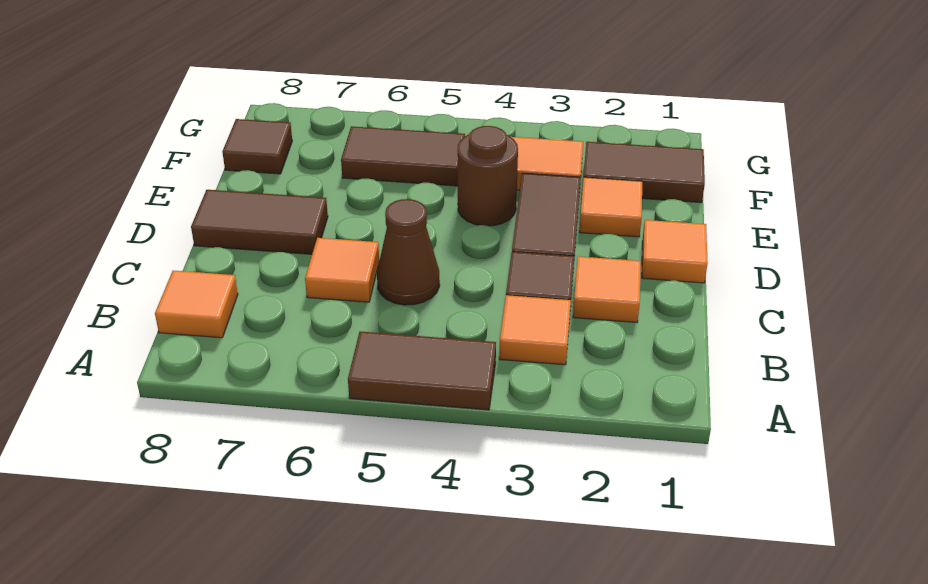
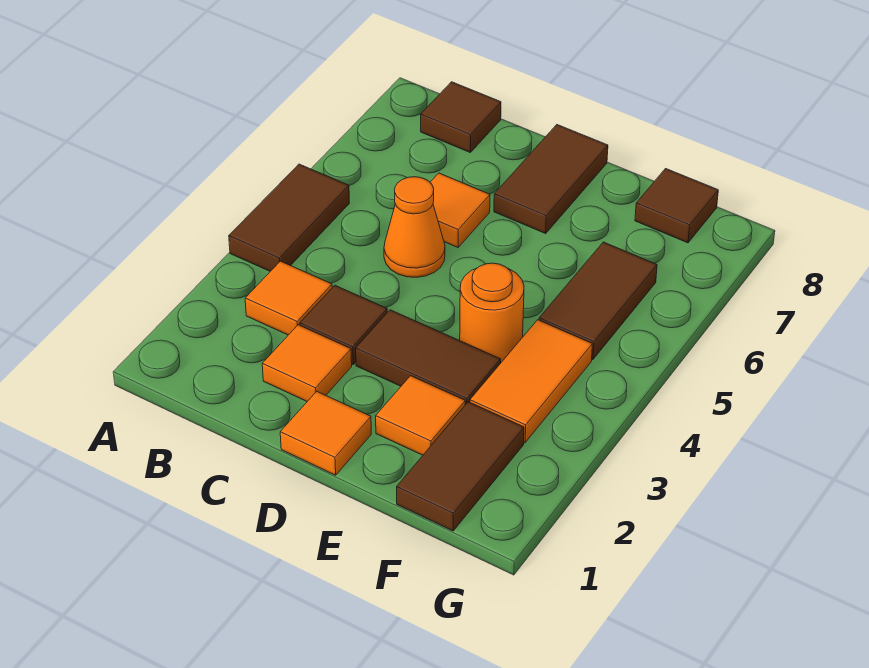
orange tile B8 level 1 -> brown tile B8 level 1
brown cone C5 level 1 -> orange cone C5 level 1
brown round brick E4 level 1 -> orange round brick E4 level 1

